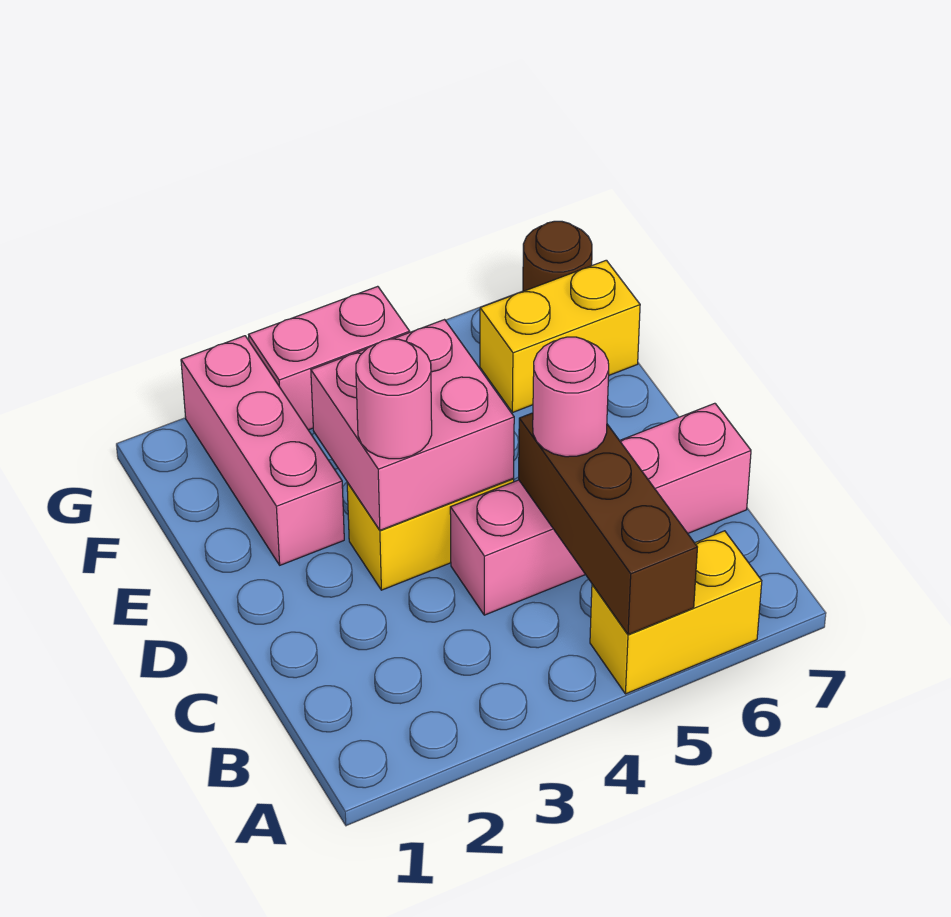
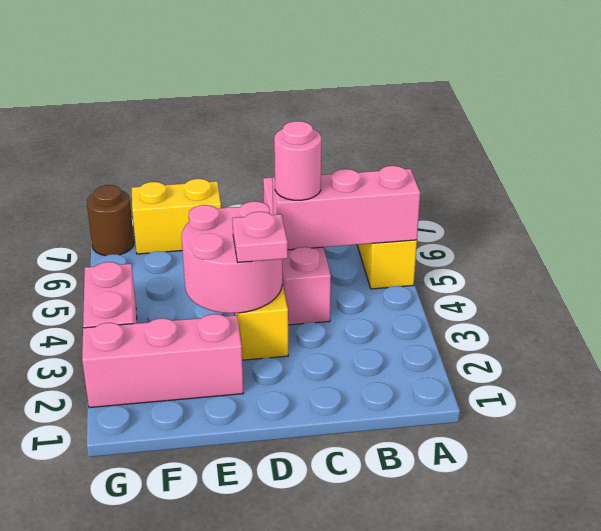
brown brick A5:C5 level 2 -> pink brick A5:C5 level 2
pink brick D3:E4 level 2 -> pink round brick D3:E4 level 2
pink round brick D3 level 3 -> pink plate D3 level 3
yellow brick F6:F7 level 1 -> yellow brick E7:F7 level 1

